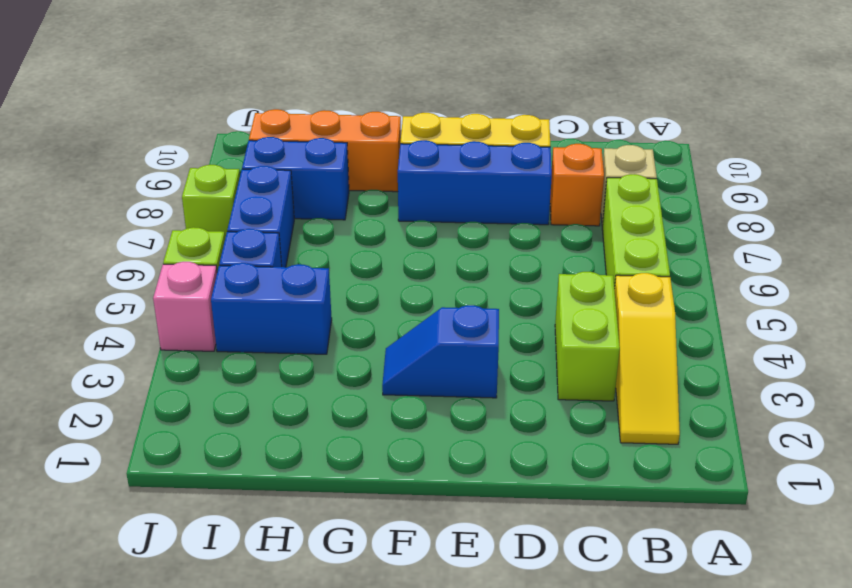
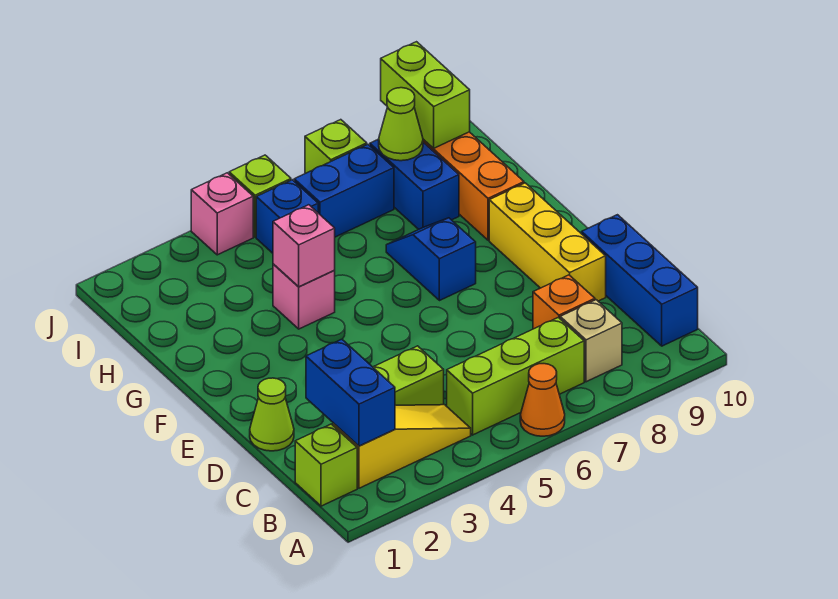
none -> orange cone A6 level 1
none -> lime brick B1 level 1
yellow slope B2:B4 level 1 top 4 -> yellow slope B2:B4 level 1 top 2
none -> lime cone D1 level 1
blue brick D8:F8 level 1 -> blue brick B10:D10 level 1
blue slope E3:F3 level 1 top E -> blue slope F7:G7 level 1 top F
none -> pink brick G4 level 1
none -> pink brick G4 level 2
blue brick H4:I4 level 1 -> blue brick B2:C2 level 2
none -> lime cone I8 level 2
none -> lime brick I9:J9 level 2

